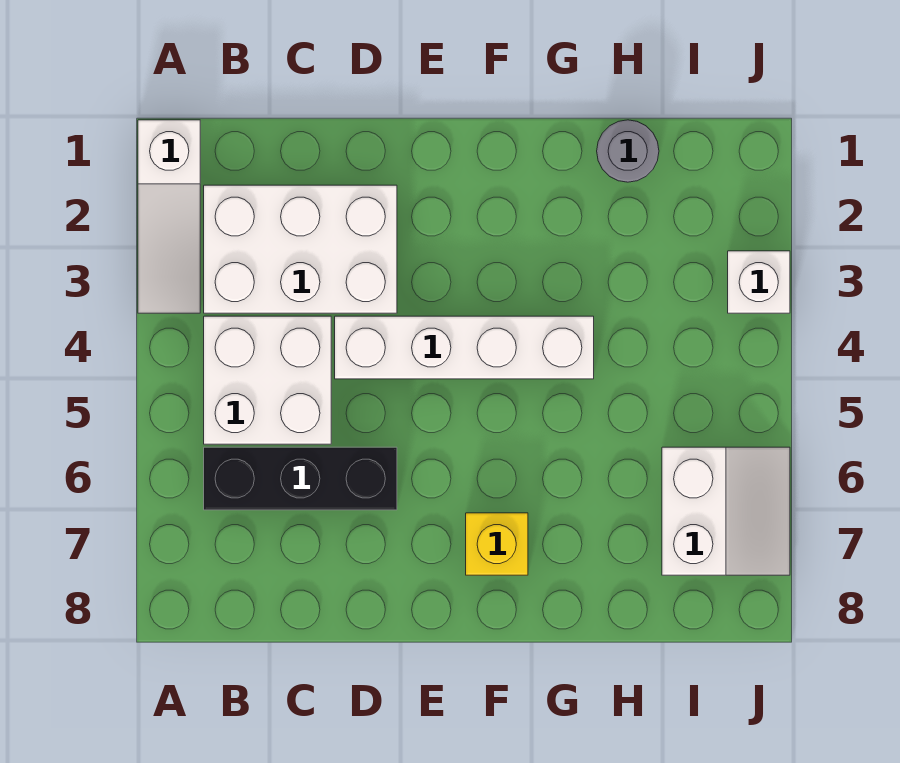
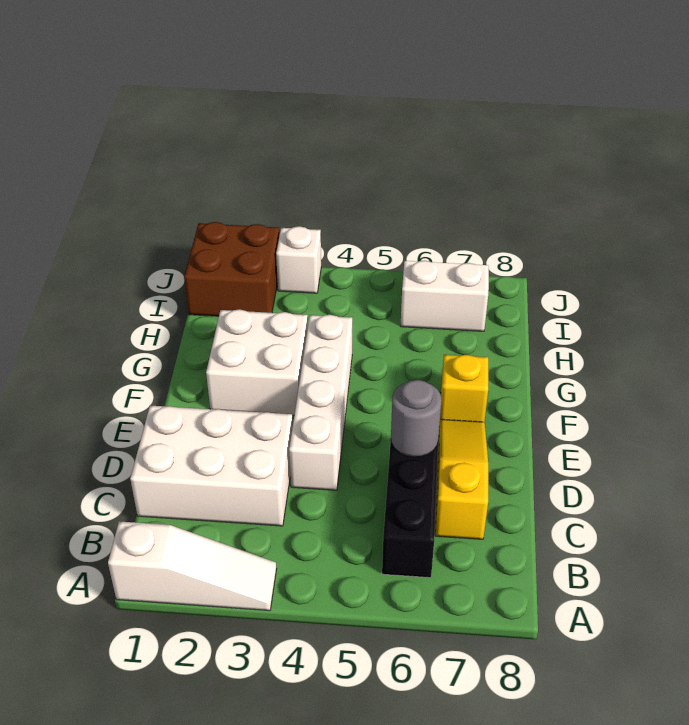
white brick B2:D3 level 1 -> white brick C1:D3 level 1
white brick B4:C5 level 1 -> white brick F2:G3 level 1
none -> yellow slope C7:E7 level 1 top C
grey round brick H1 level 1 -> grey round brick D6 level 2
none -> brown brick I1:J2 level 1

